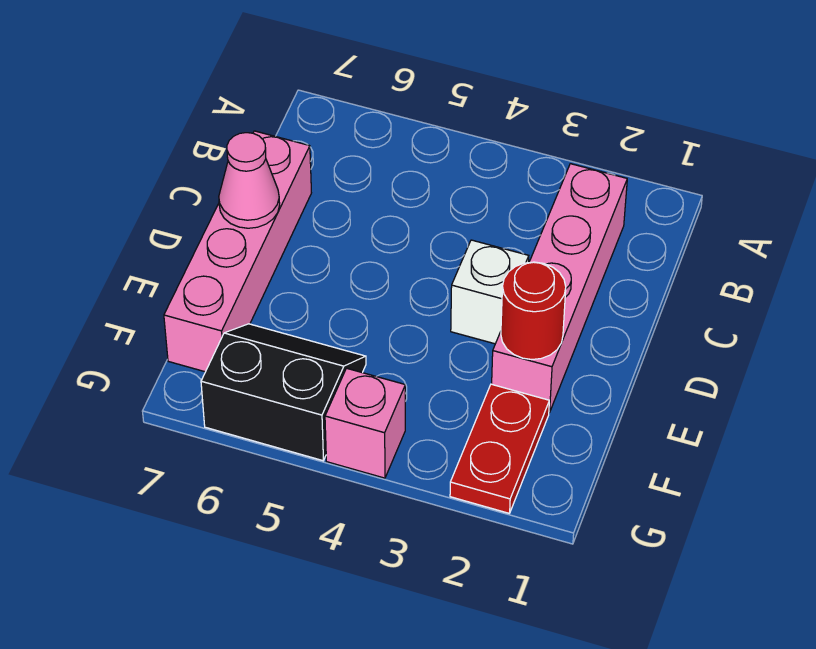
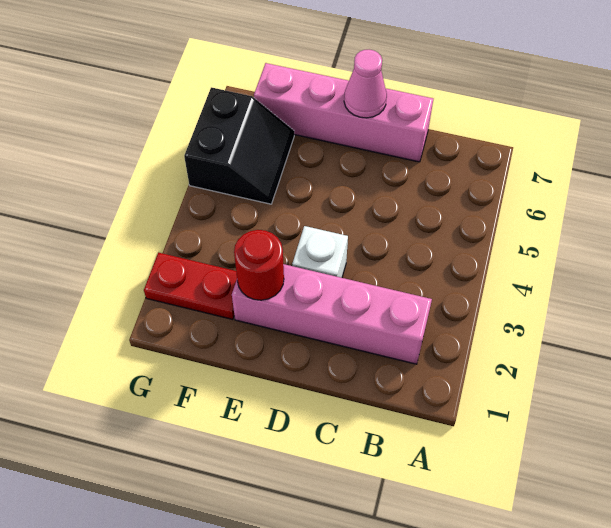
pink brick G4 level 1 -> none

